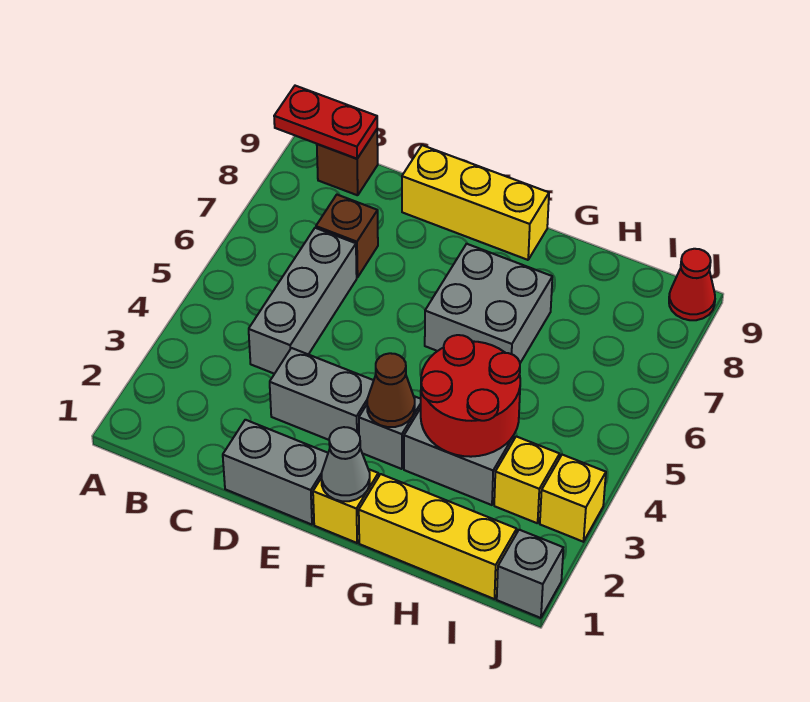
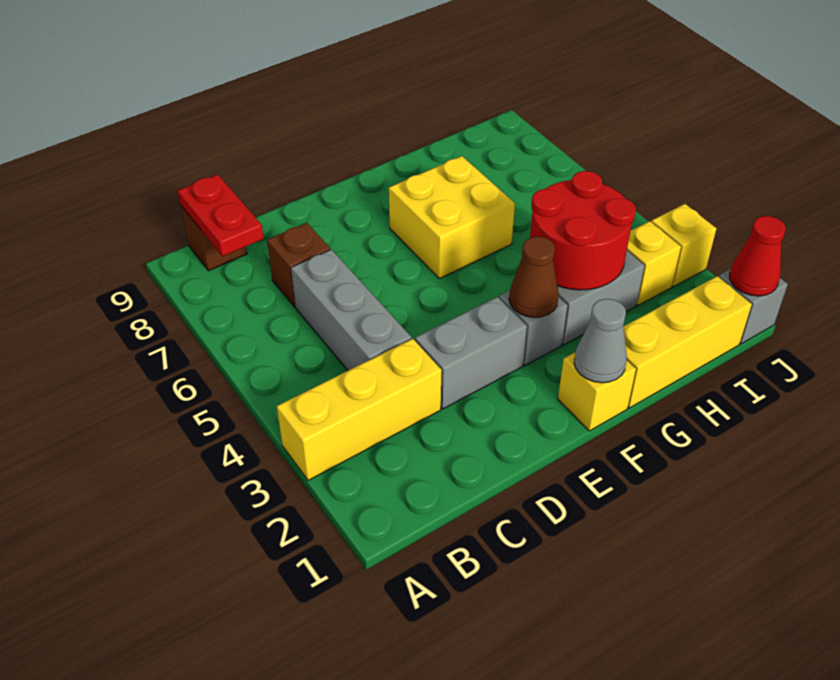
red plate A9:B9 level 2 -> red plate B8:B9 level 2
grey brick D1:E1 level 1 -> none
yellow brick D9:F9 level 1 -> yellow brick A3:C3 level 1
grey brick F6:G7 level 1 -> yellow brick F6:G7 level 1
red cone J9 level 1 -> red cone J1 level 2

